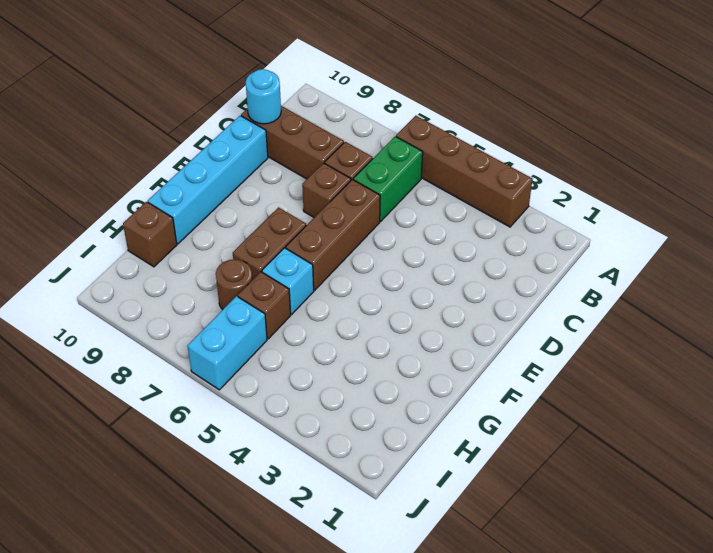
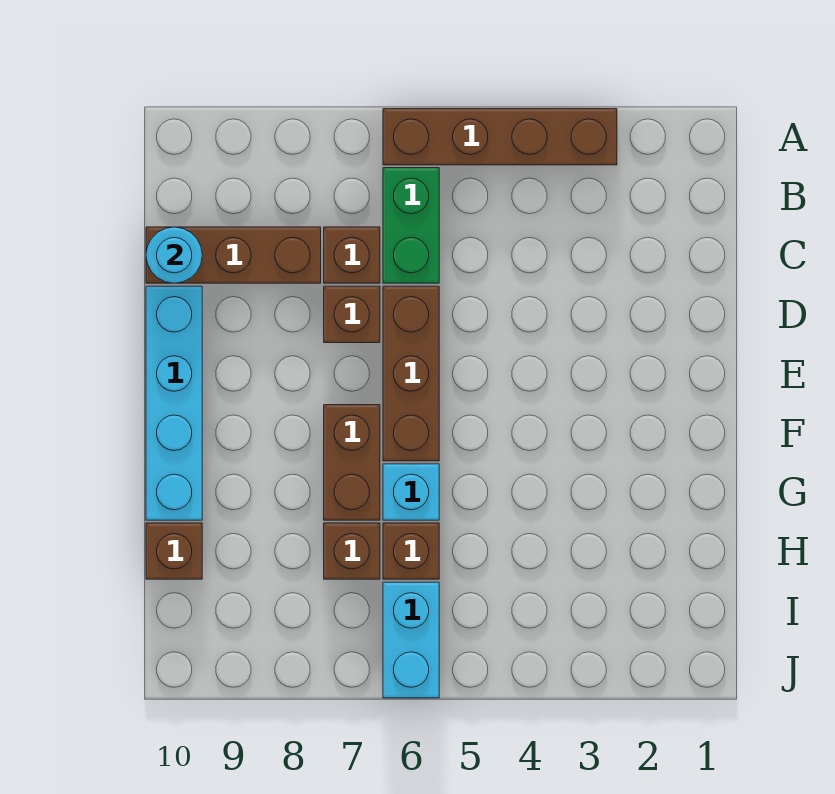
brown round brick H7 level 1 -> brown brick H7 level 1

